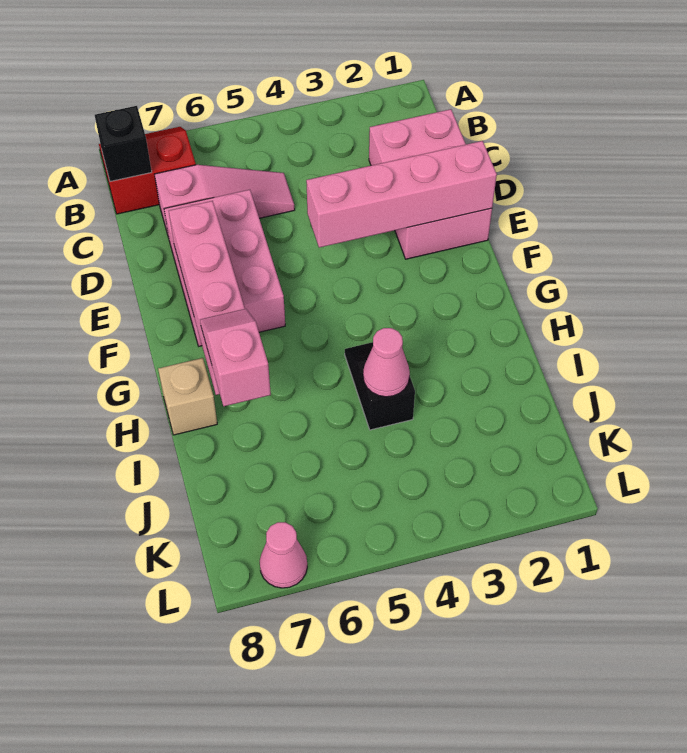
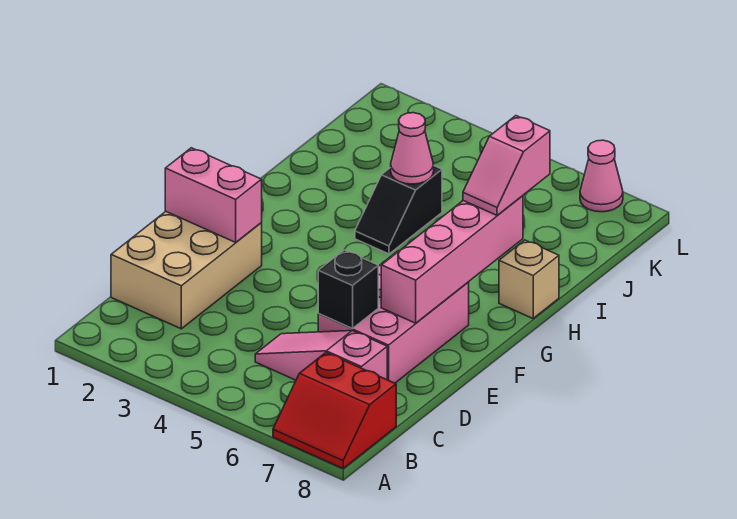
black brick B8 level 2 -> black brick D6 level 2
pink brick C1:E2 level 1 -> tan brick C1:E2 level 1
pink brick E1:E4 level 2 -> pink brick E1:E2 level 2

